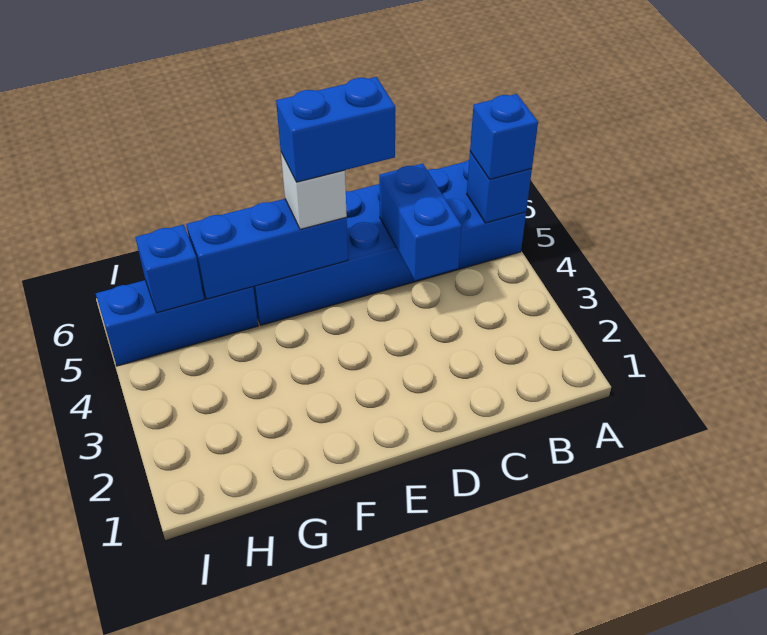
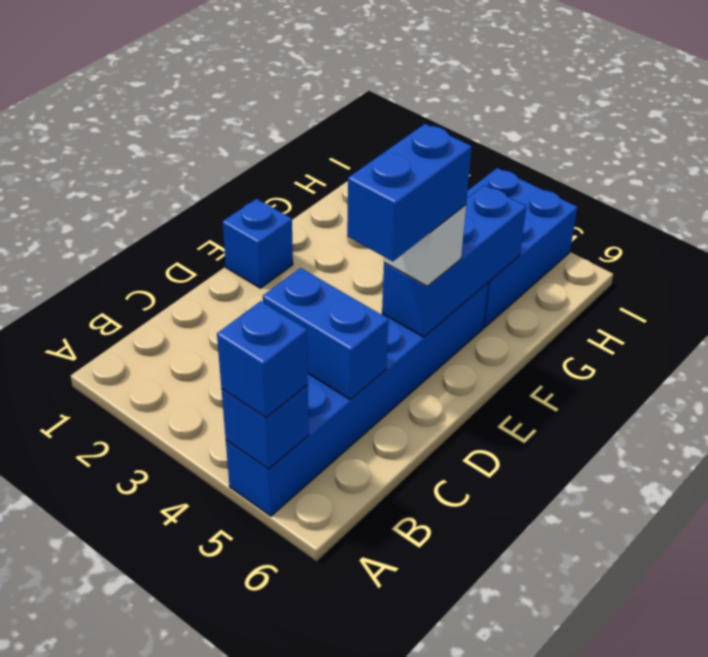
blue brick A5:F6 level 1 -> blue brick A5:F5 level 1
blue brick G5:I5 level 1 -> blue brick G4:I5 level 1
blue brick H5 level 2 -> blue brick E1 level 1

